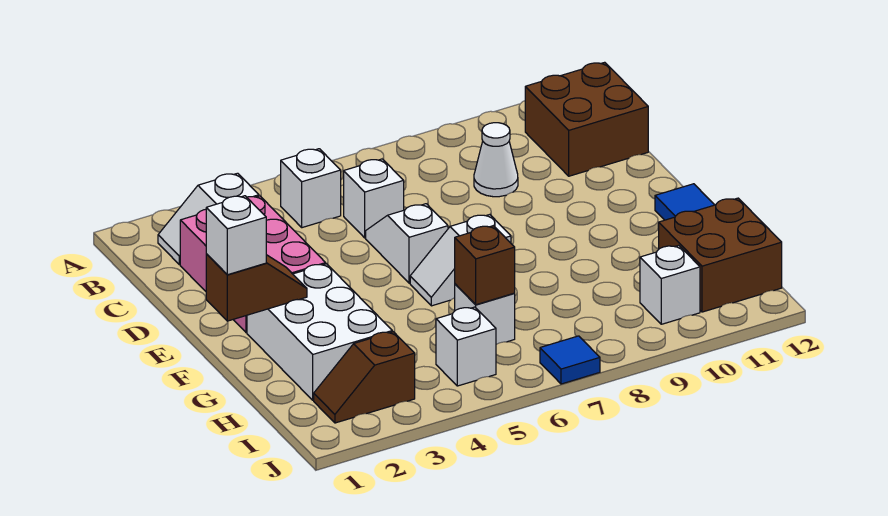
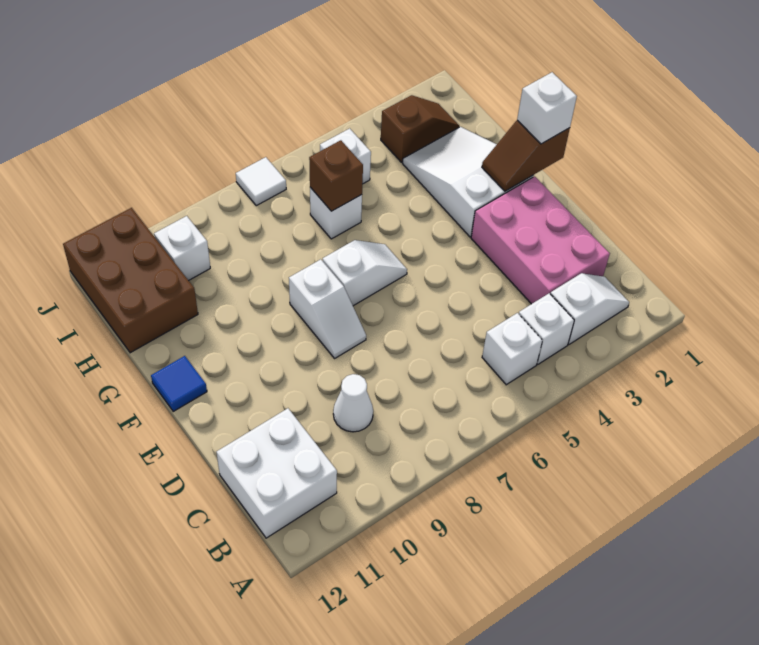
brown brick B11:C12 level 1 -> white brick B11:C12 level 1
white brick C6 level 1 -> white brick B4 level 1
white slope D6:E6 level 1 top E -> white slope E8:F8 level 1 top F
white brick F2:H3 level 1 -> white slope F2:H3 level 1 top F
brown brick H11:I12 level 1 -> brown brick H11:J12 level 1
blue tile J7 level 1 -> white tile J7 level 1

